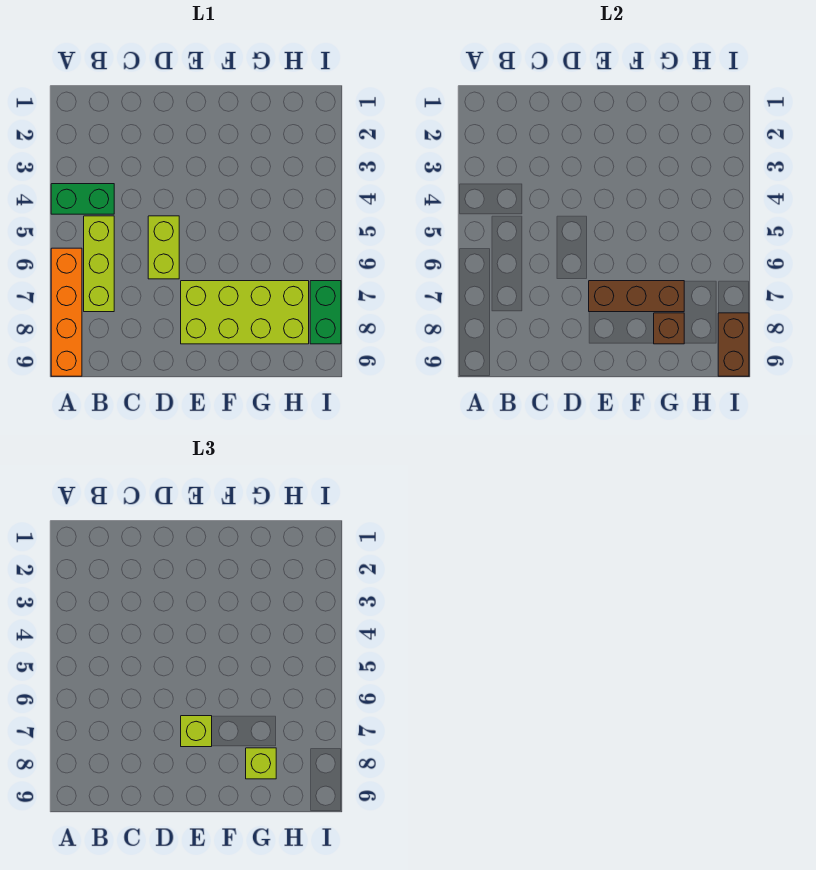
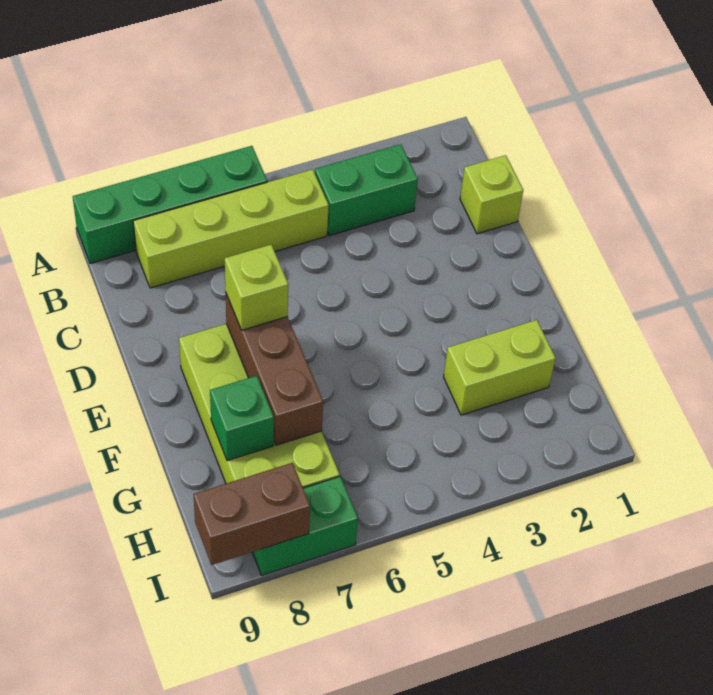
green brick A4:B4 level 1 -> green brick B3:B4 level 1
orange brick A6:A9 level 1 -> green brick A6:A9 level 1
lime brick B5:B7 level 1 -> lime brick B5:B8 level 1
lime brick D5:D6 level 1 -> lime brick G2:G3 level 1
brown brick G8 level 2 -> green brick G8 level 2
lime brick G8 level 3 -> lime brick C1 level 1

